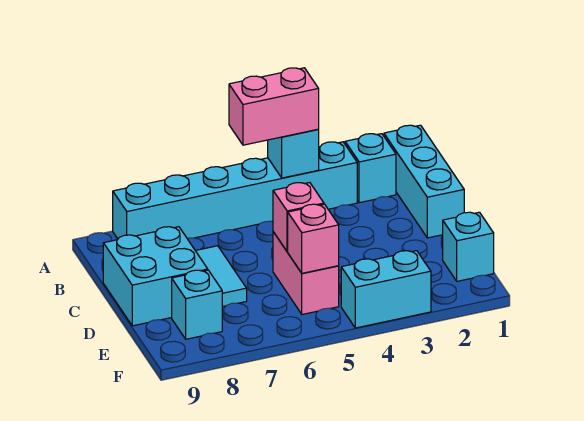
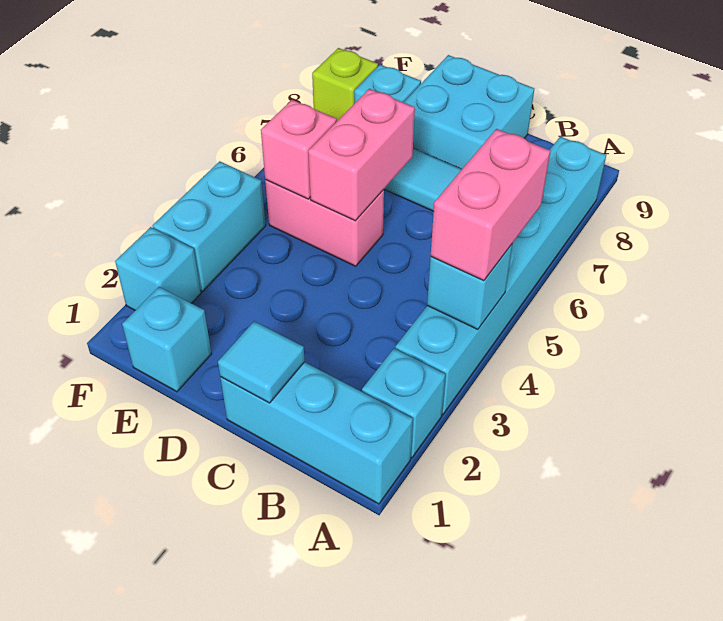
none -> cyan tile C1 level 2
pink brick D5 level 2 -> pink brick D5:D6 level 2
none -> cyan brick F2 level 1
none -> lime brick F8 level 1

